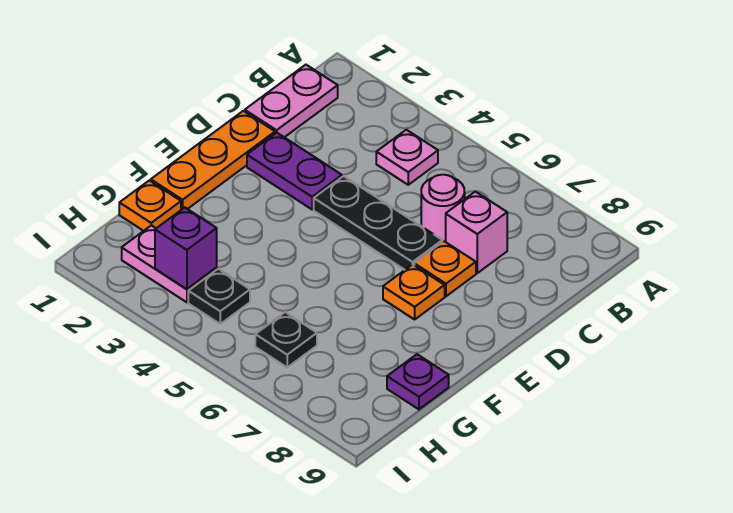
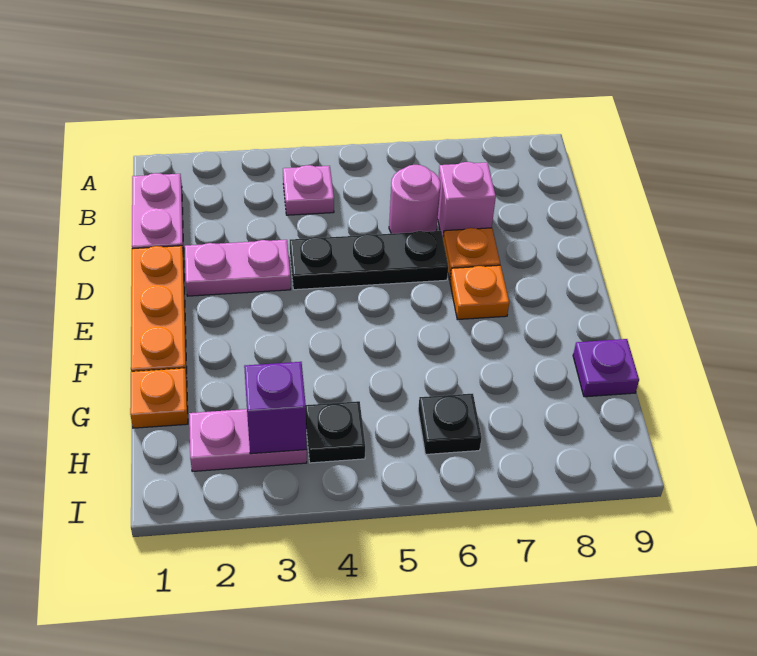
purple plate D2:D3 level 1 -> pink plate D2:D3 level 1

